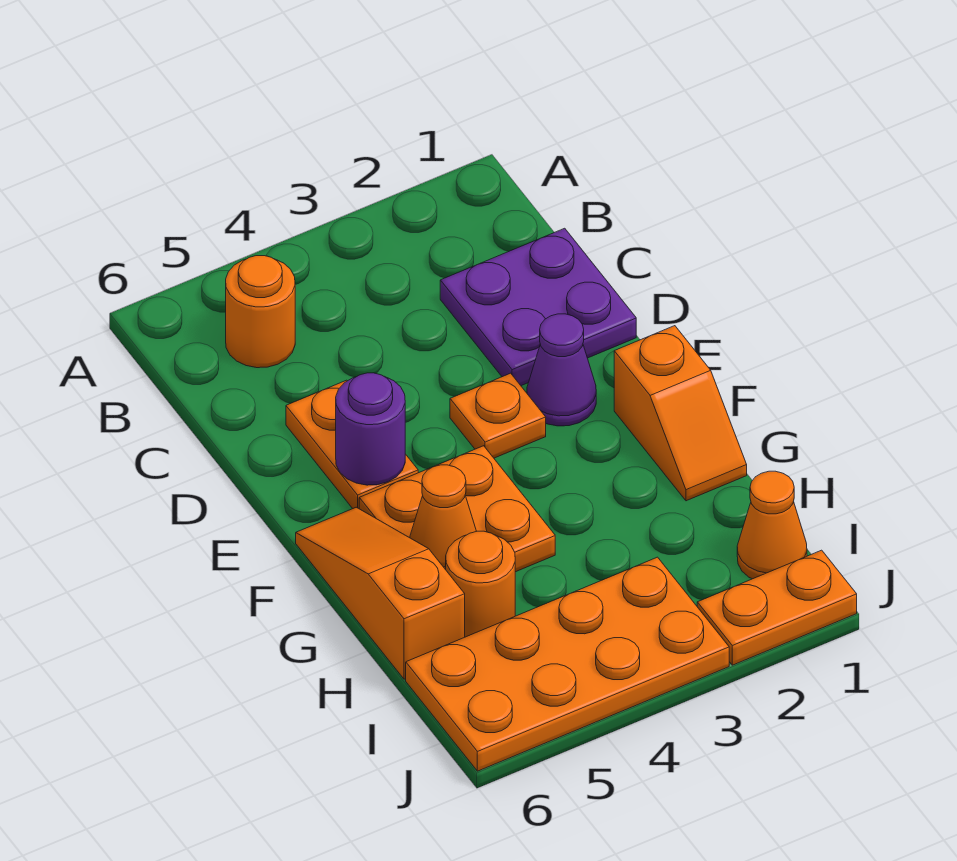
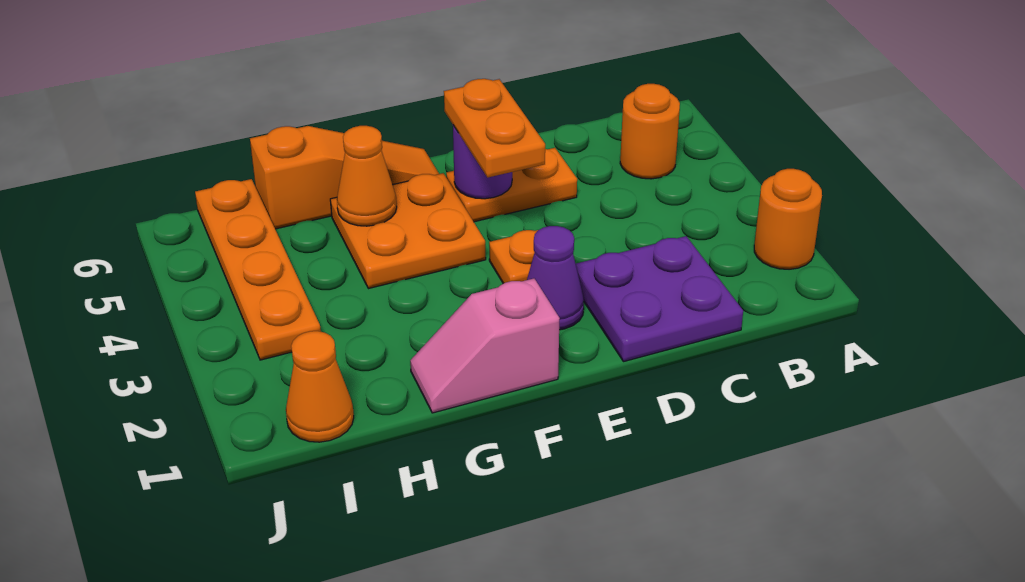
orange slope F1:G1 level 1 top F -> pink slope F1:G1 level 1 top F
orange round brick H5 level 1 -> orange round brick A2 level 1
orange plate I3:J6 level 1 -> orange plate I3:I6 level 1
orange plate J1:J2 level 1 -> orange plate E4:E5 level 3

